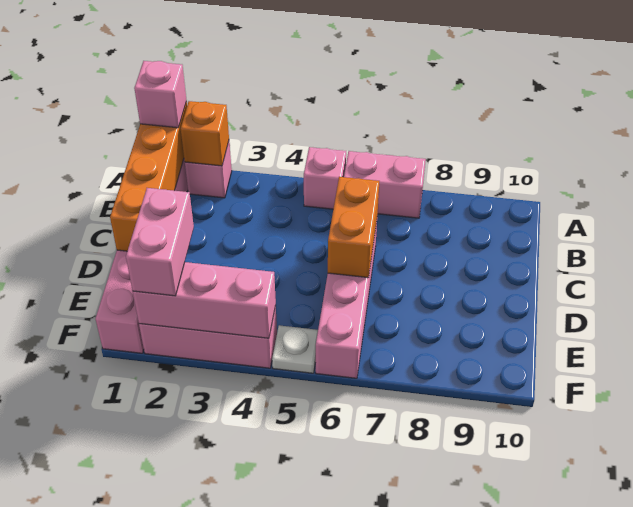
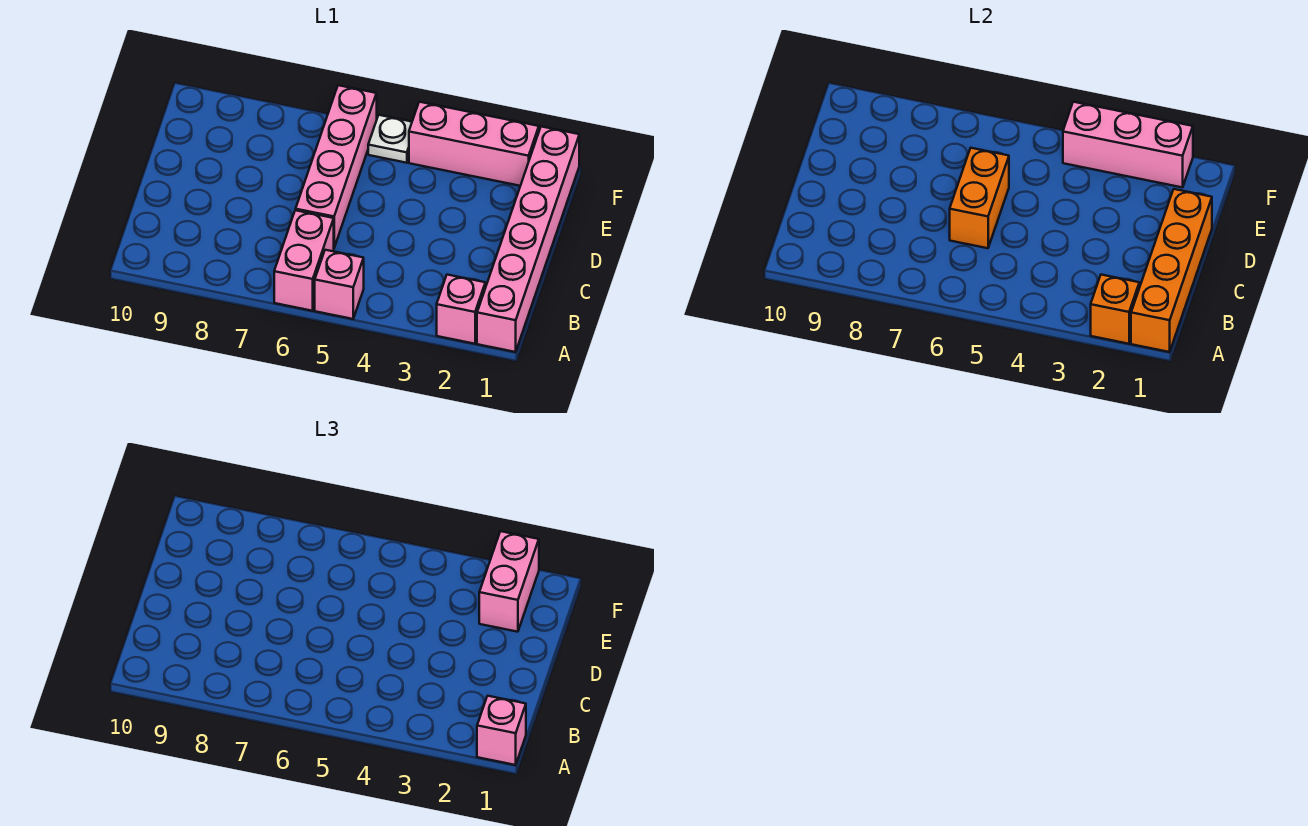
pink brick A6:A7 level 1 -> pink brick A6:B6 level 1

